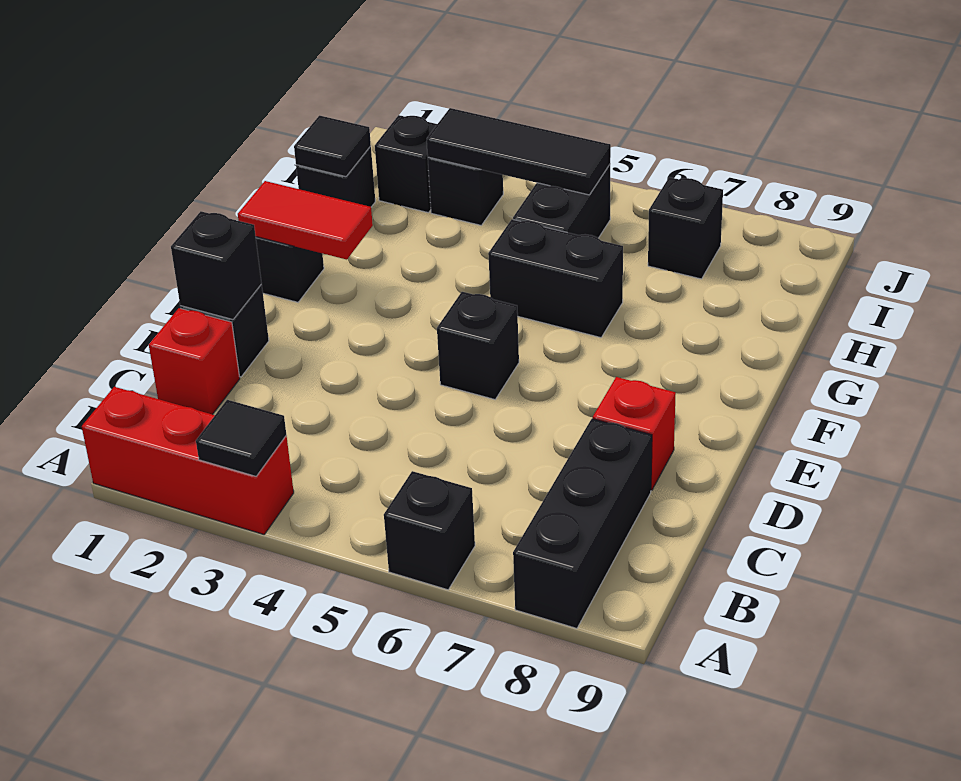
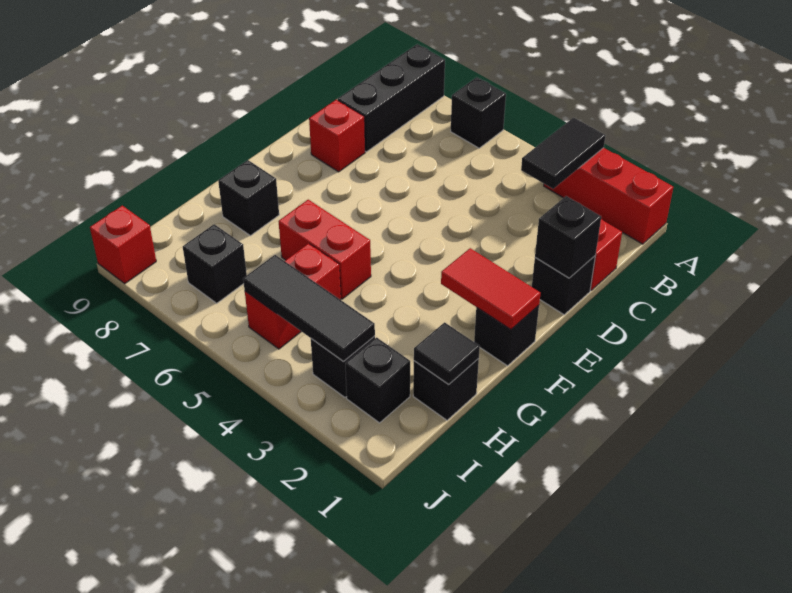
black tile A3 level 2 -> black tile A3:B3 level 2
black brick E5 level 1 -> black brick G8 level 1
black brick G5:G6 level 1 -> red brick G5:G6 level 1
black brick H5:I5 level 1 -> red brick H5:I5 level 1
none -> red brick J9 level 1

